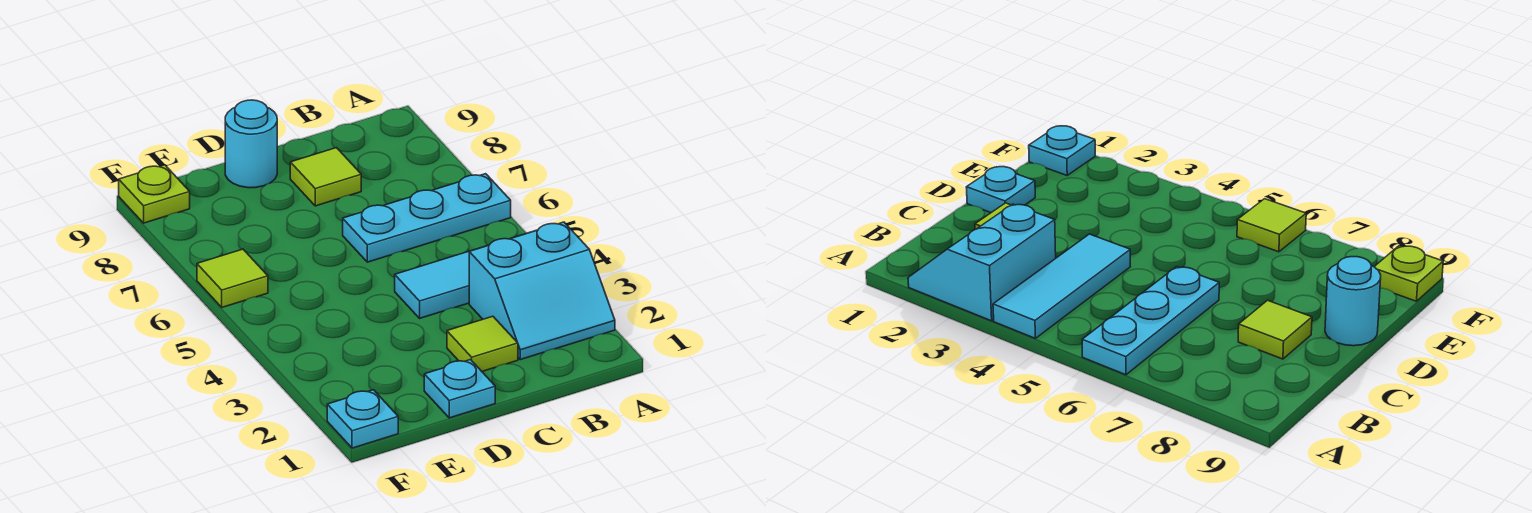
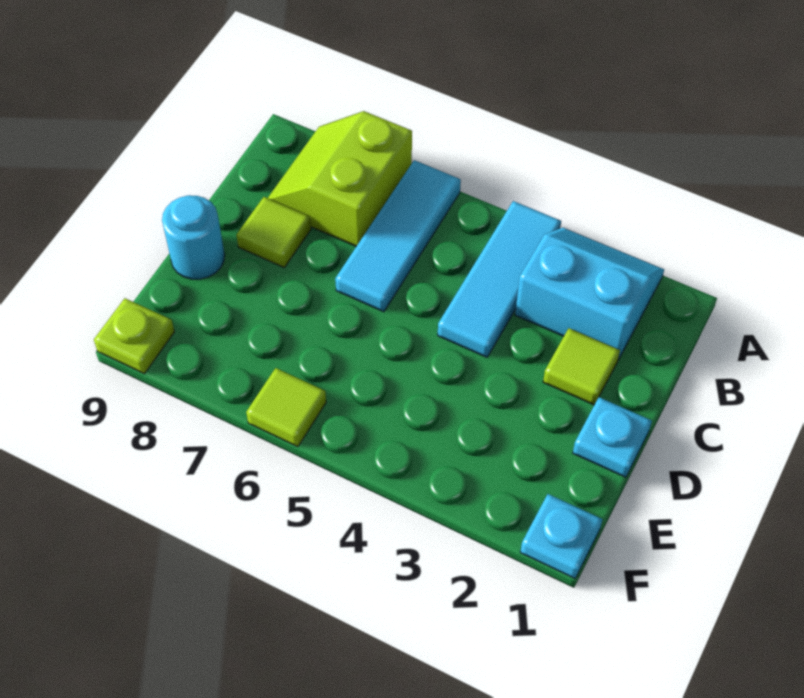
cyan slope A2:B3 level 1 top 3 -> cyan slope A2:B3 level 1 top B
cyan plate A6:C6 level 1 -> cyan tile A6:C6 level 1
none -> lime slope A7:B8 level 1 top 7

